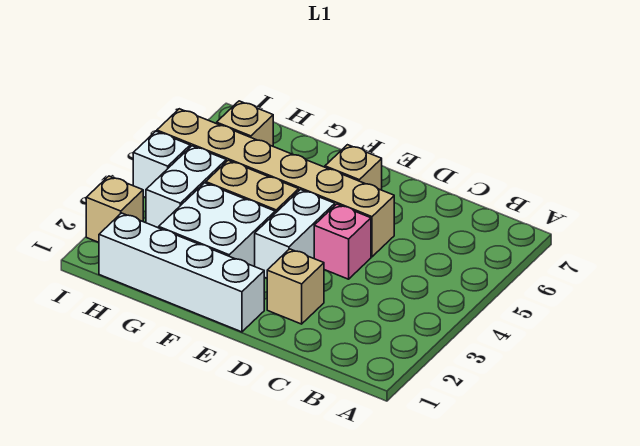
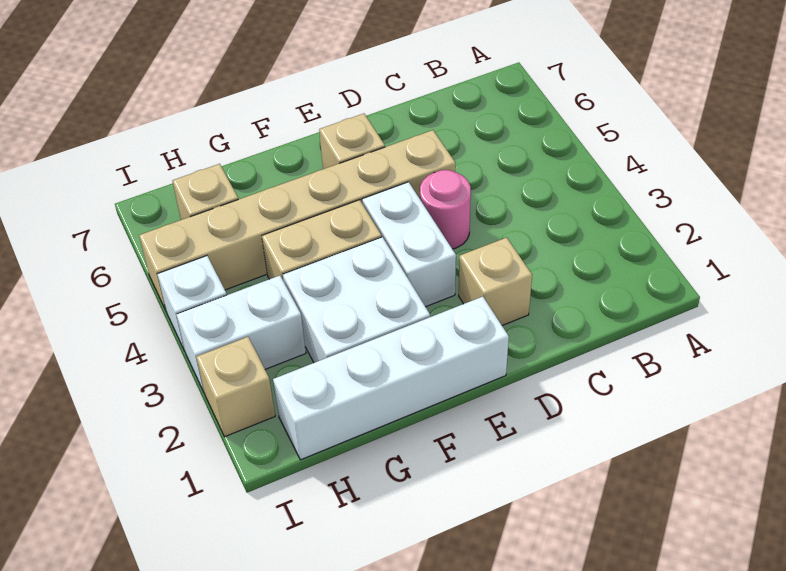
pink brick D4 level 1 -> pink round brick D4 level 1
white brick H3:H4 level 1 -> white brick H3:I3 level 1

